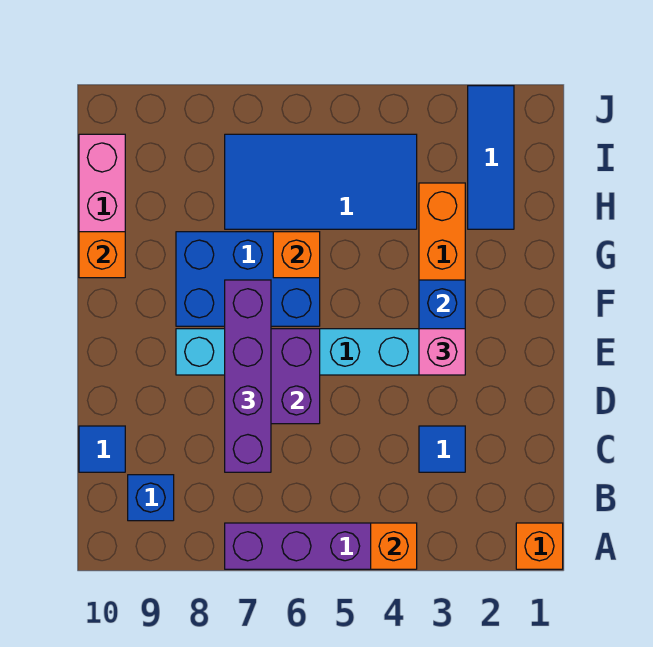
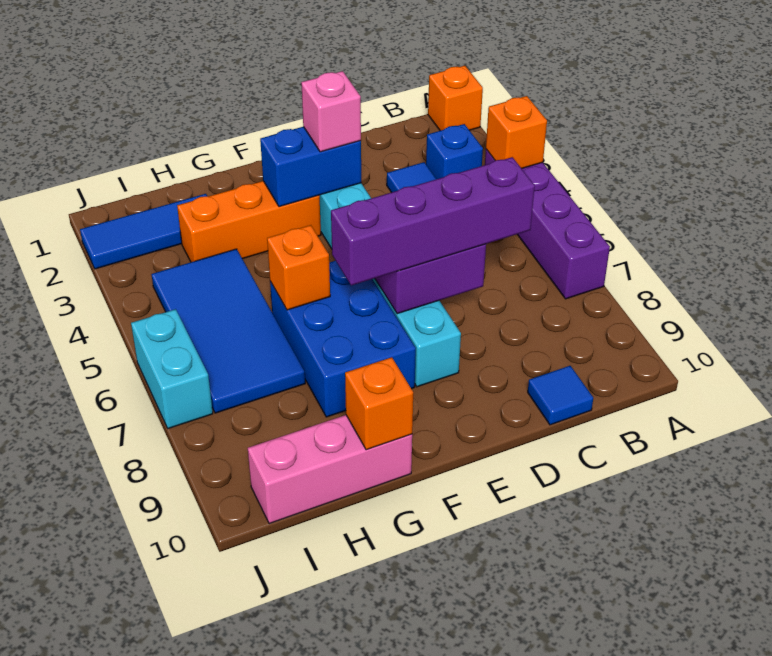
blue brick B9 level 1 -> blue brick B3 level 1
none -> cyan brick J6:J7 level 1

